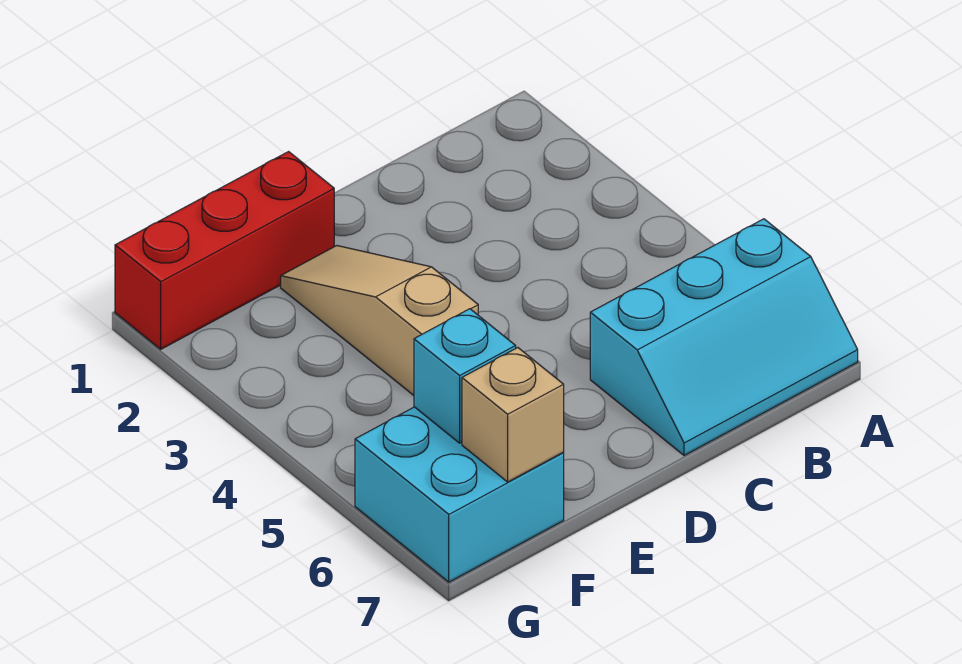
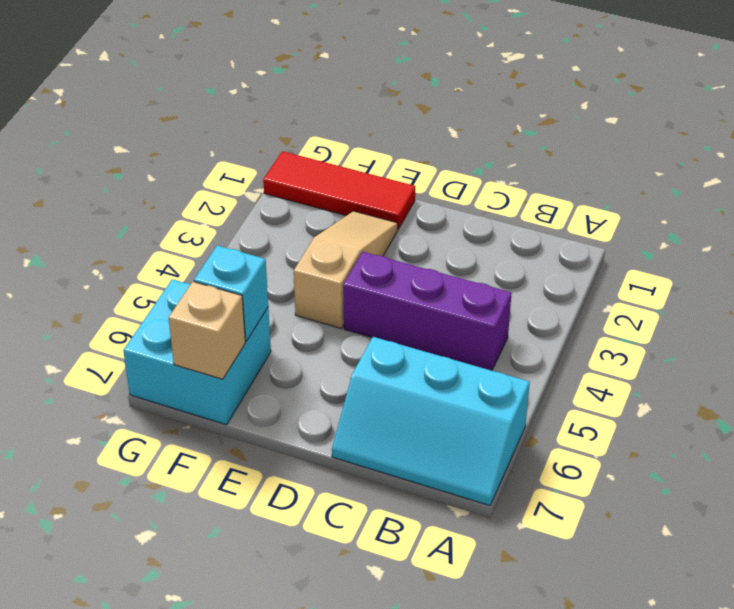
none -> purple brick B4:D4 level 1
red brick E1:G1 level 1 -> red tile E1:G1 level 1

